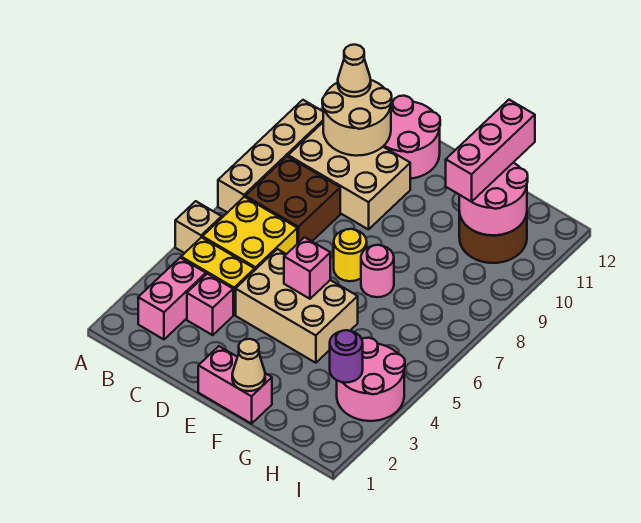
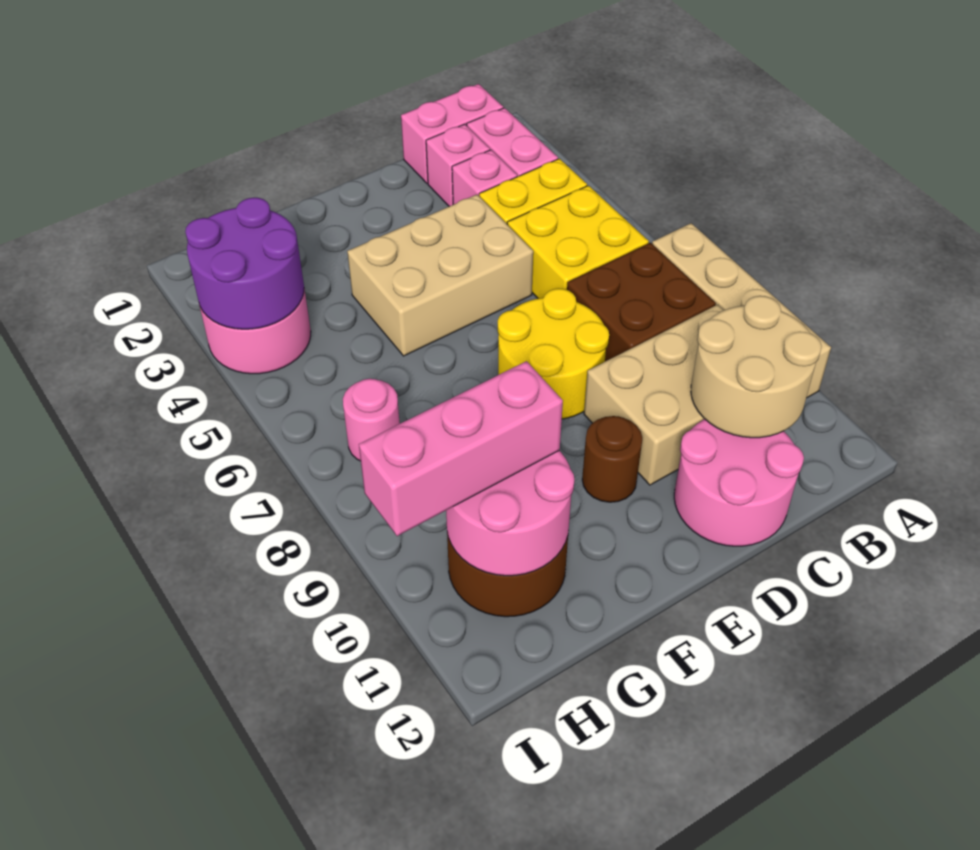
tan brick A5 level 1 -> none
tan cone B11 level 3 -> none
pink brick E1:F1 level 1 -> pink brick B1:C1 level 1
pink brick E5 level 2 -> pink brick C2 level 1
yellow round brick E7 level 1 -> yellow round brick D7:E8 level 1
none -> brown round brick E10 level 1
tan cone F1 level 2 -> none
pink round brick F7 level 1 -> pink round brick H7 level 1
pink brick G10:G12 level 3 -> pink brick G10:I10 level 3
purple round brick H3 level 2 -> purple round brick H3:I4 level 2

